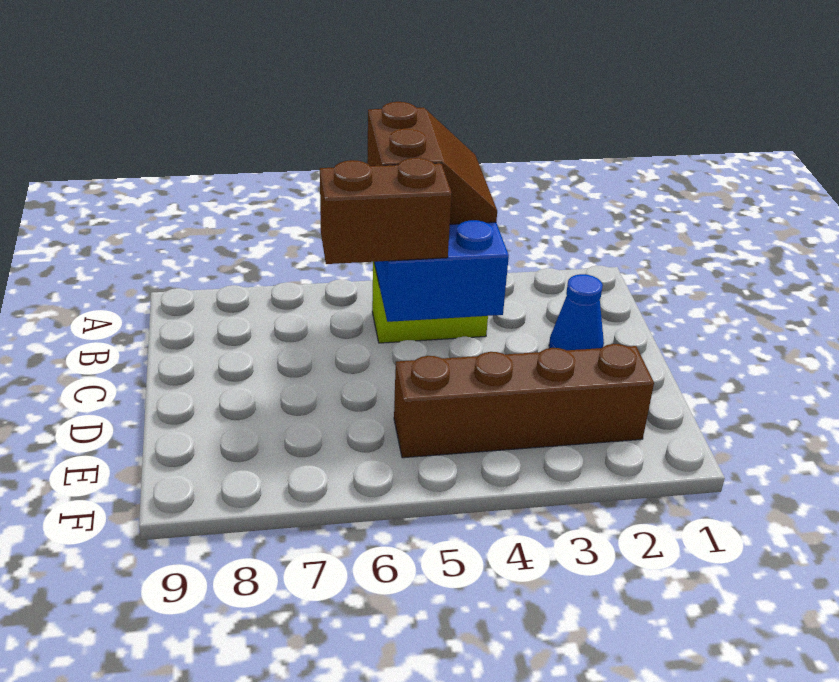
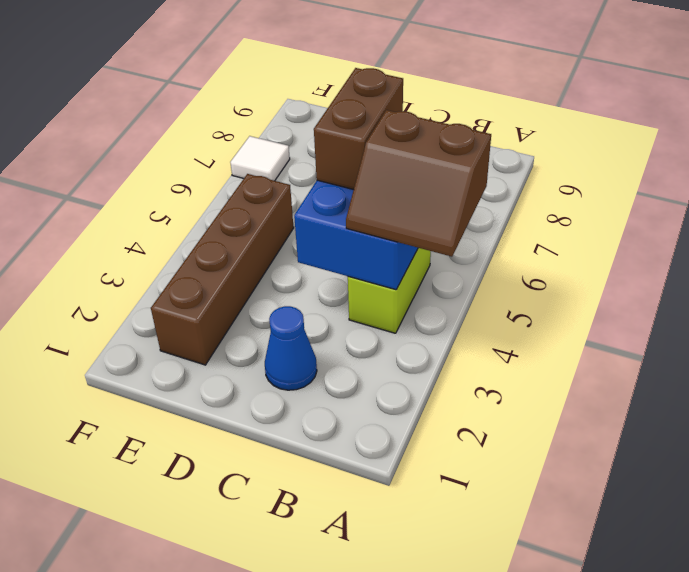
none -> white tile F7 level 1

